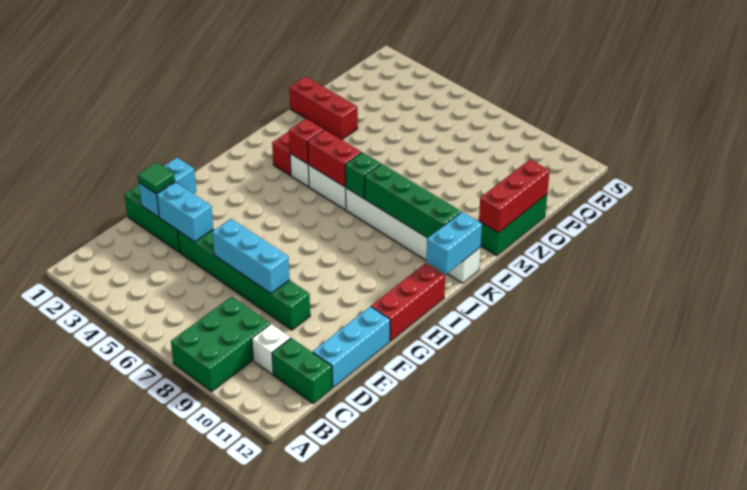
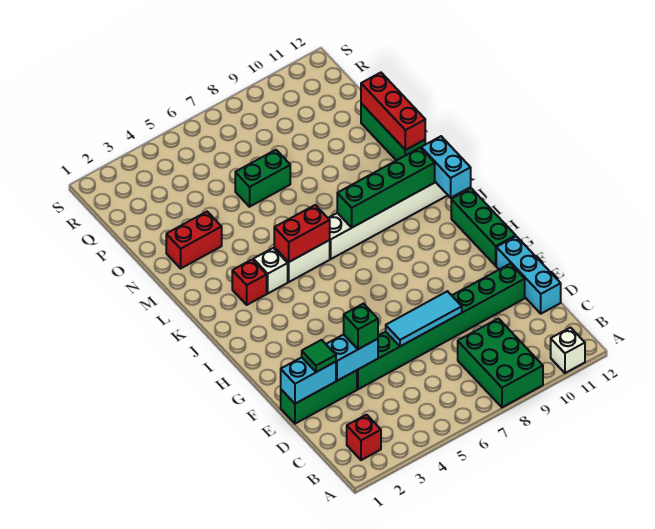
white brick C10 level 1 -> white brick A11 level 1
green brick C11:C12 level 1 -> green brick O6:O7 level 1
cyan brick E2:F2 level 2 -> cyan brick E1:E2 level 2
green brick E4:E9 level 1 -> green brick E4:E11 level 1
cyan brick E6:E8 level 2 -> cyan tile E6:E8 level 2
red brick G12:I12 level 1 -> green brick G12:I12 level 1
red brick K4 level 2 -> red brick B2 level 1
green brick K7 level 2 -> green brick E4 level 3
red brick N1:N3 level 1 -> red brick N2:N3 level 1

